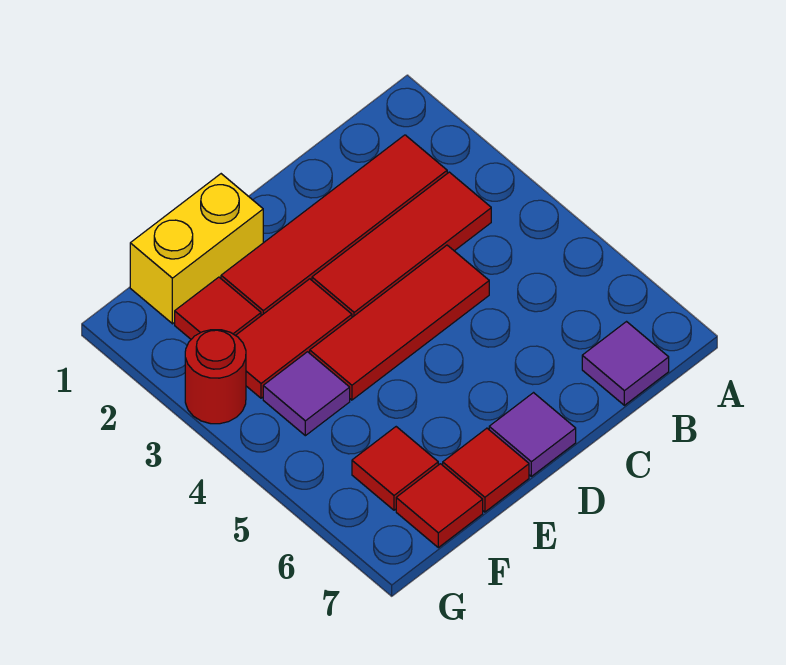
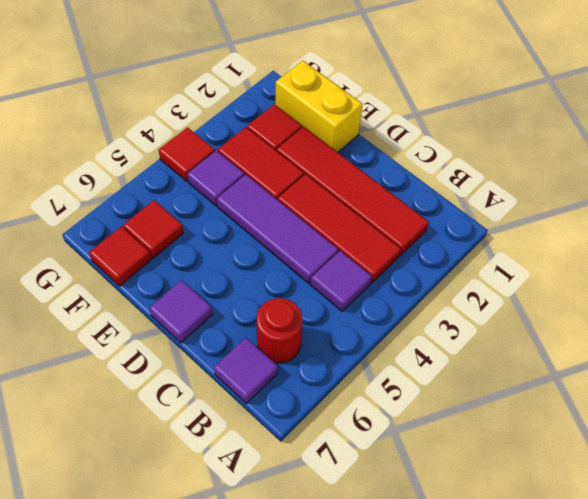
none -> purple tile B4 level 1
red tile C4:E4 level 1 -> purple tile C4:E4 level 1
red tile E7 level 1 -> red tile G4 level 1
red round brick G3 level 1 -> red round brick B6 level 1

